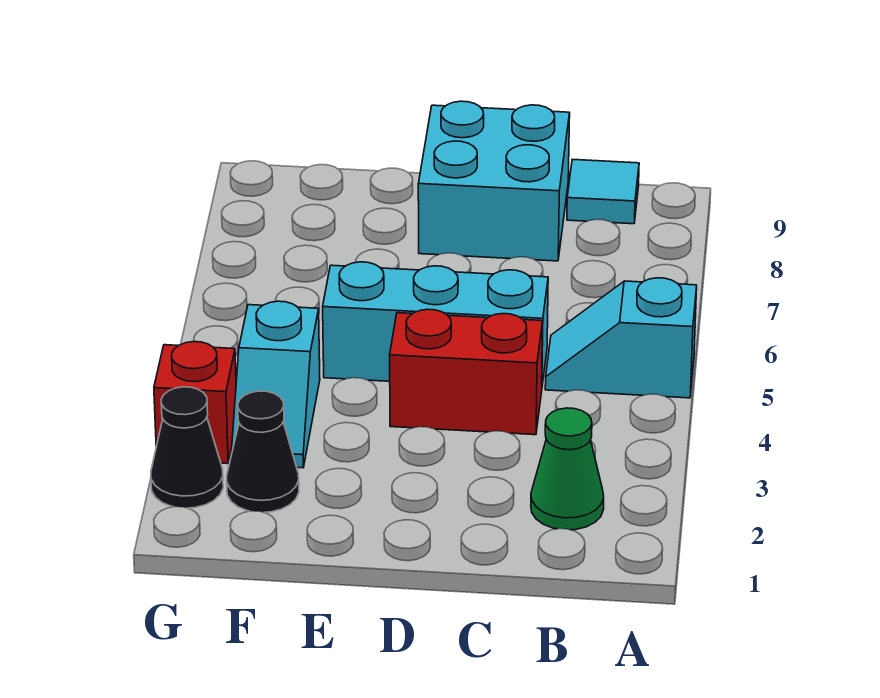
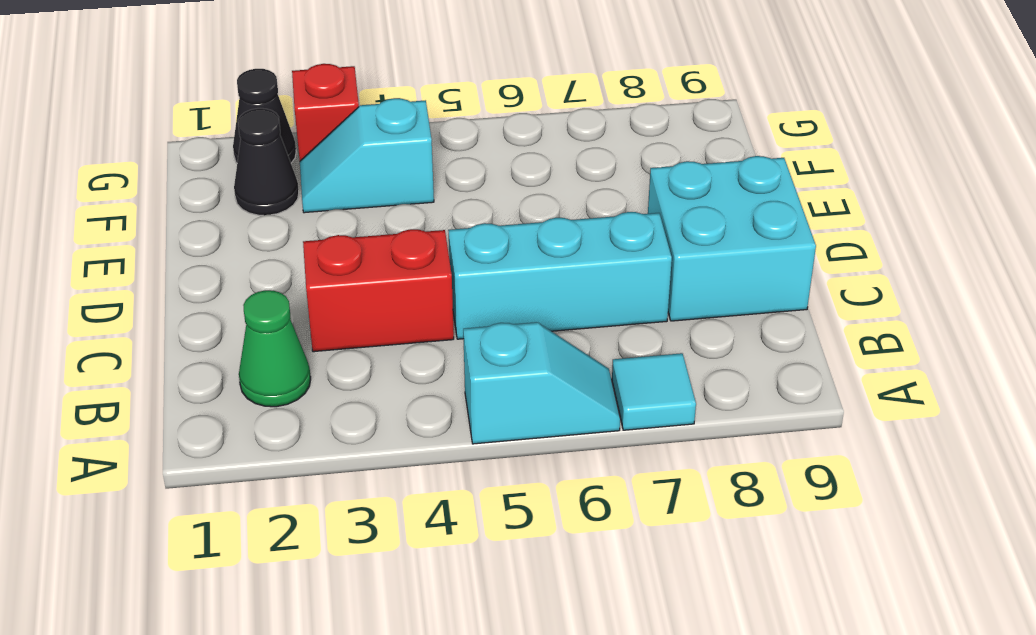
cyan slope A5:B5 level 1 top A -> cyan slope A5:A6 level 1 top 5
cyan tile B9 level 1 -> cyan tile A7 level 1
red brick C4:D4 level 1 -> red brick C3:C4 level 1
cyan brick C5:E5 level 1 -> cyan brick C5:C7 level 1

